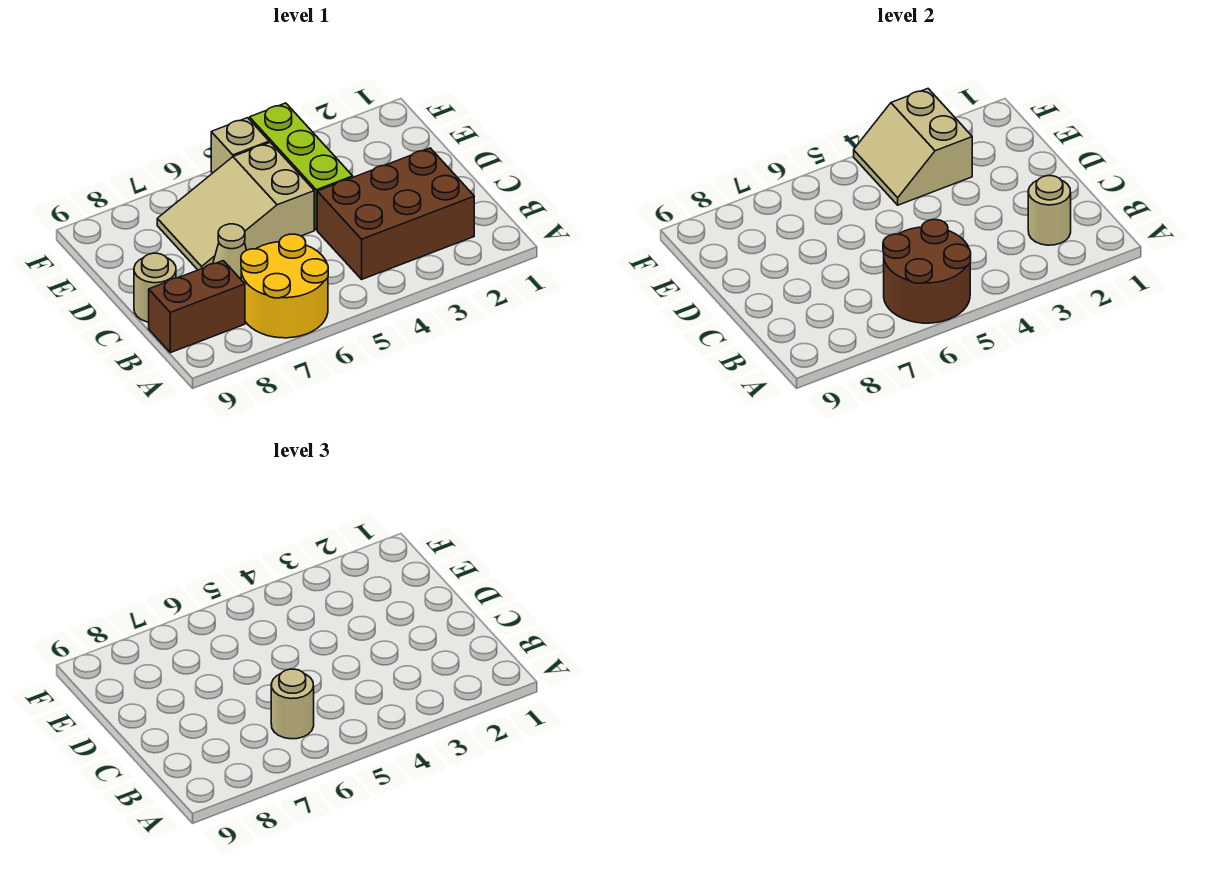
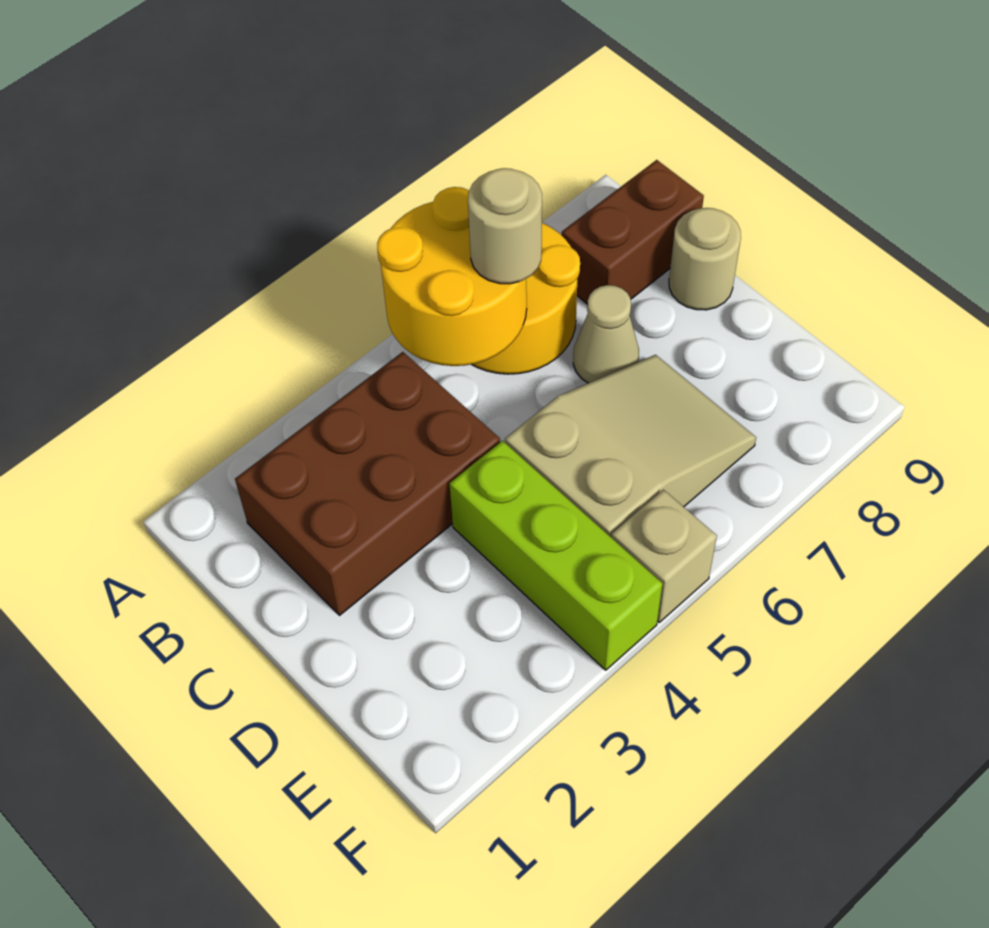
brown round brick A5:B6 level 2 -> yellow round brick A5:B6 level 2
tan round brick B2 level 2 -> none
tan slope E3:F4 level 2 top 3 -> none

